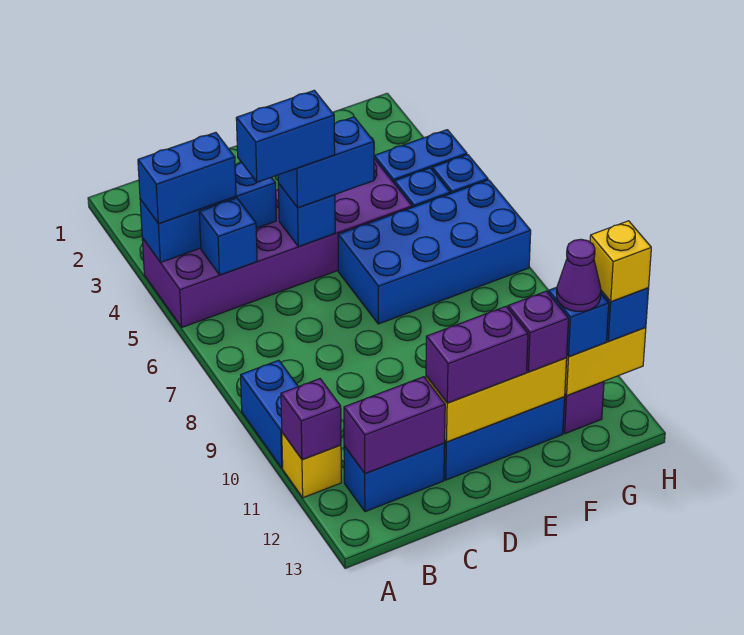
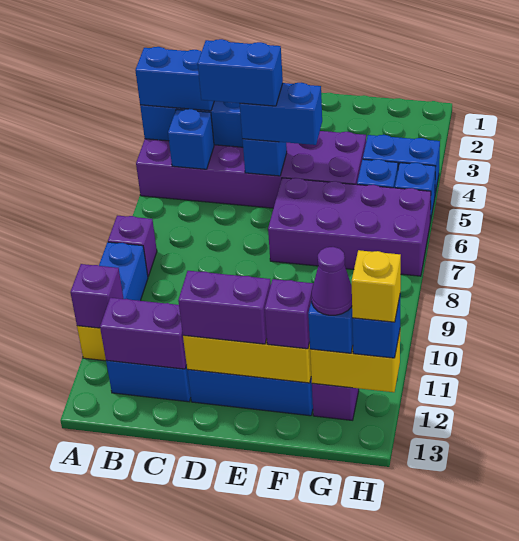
none -> purple brick A8 level 1
blue brick E6:H7 level 1 -> purple brick E6:H7 level 1

